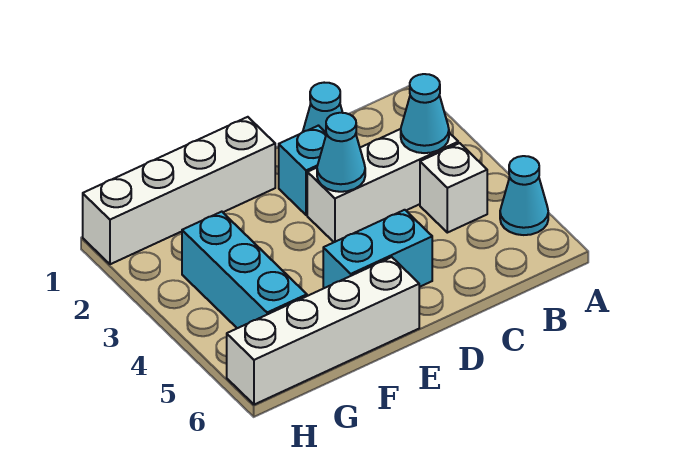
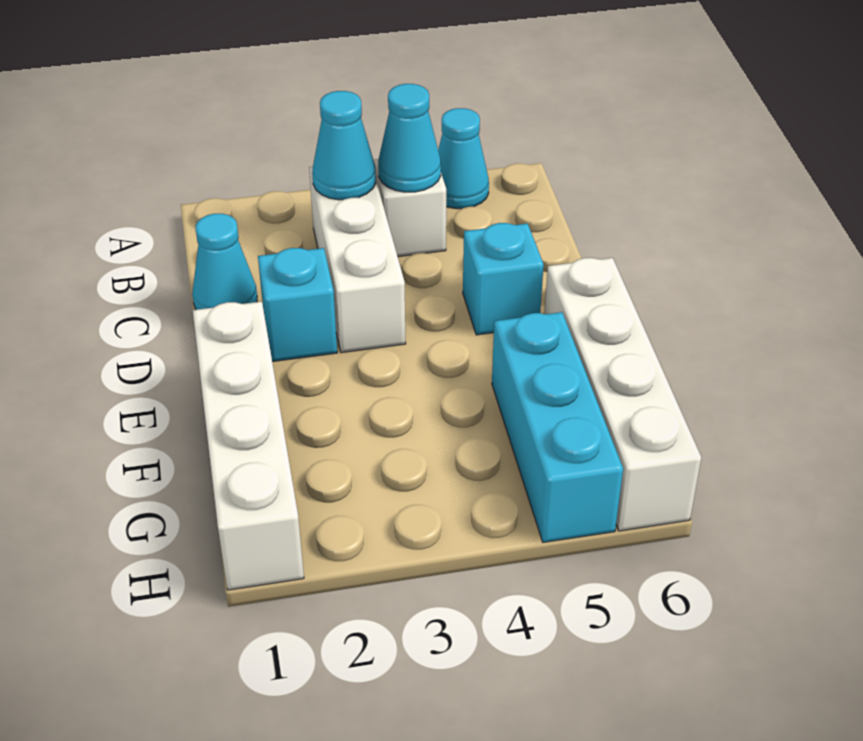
cyan cone D3 level 2 -> cyan cone B4 level 2
cyan brick D5:E5 level 1 -> cyan brick D5 level 1
cyan brick G3:G5 level 1 -> cyan brick F5:H5 level 1

